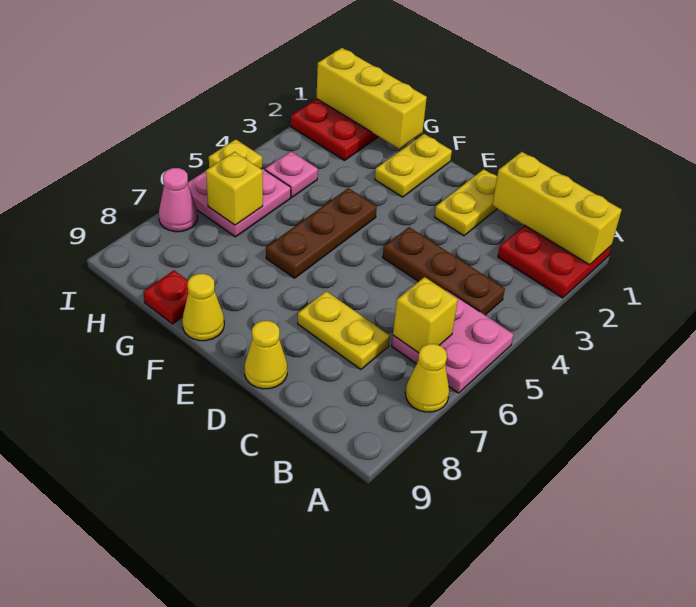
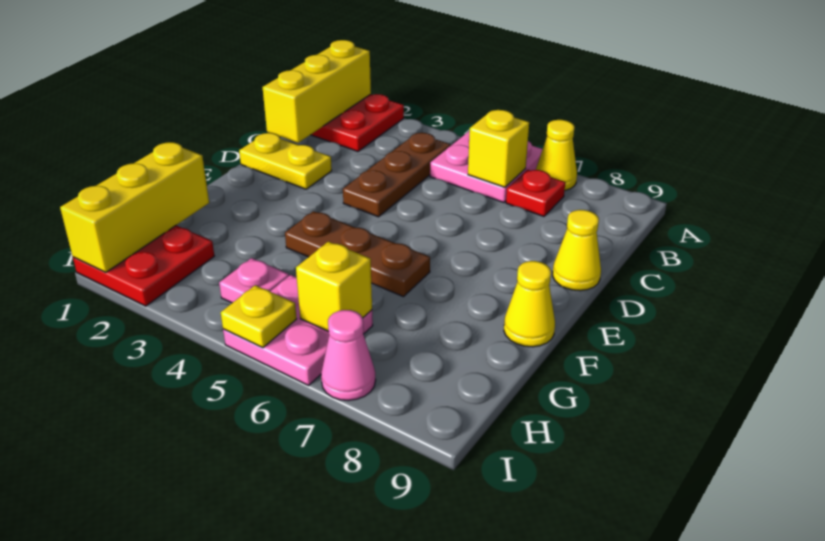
yellow plate C7:D7 level 1 -> none
yellow plate F1:F2 level 1 -> none
red plate G9 level 1 -> red plate B7 level 1

